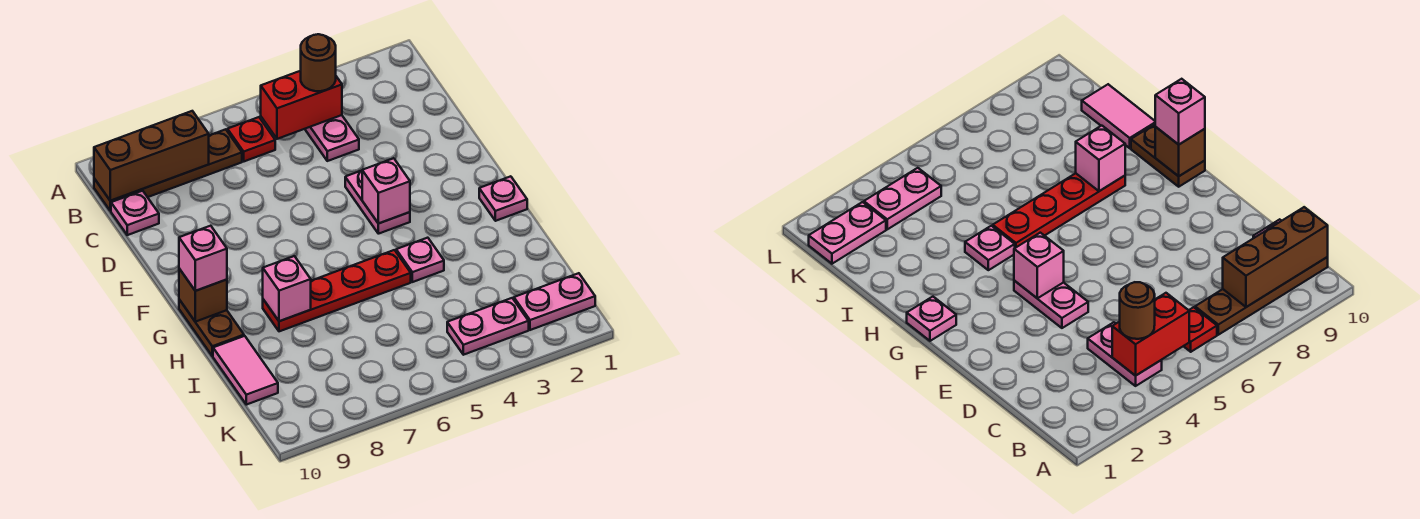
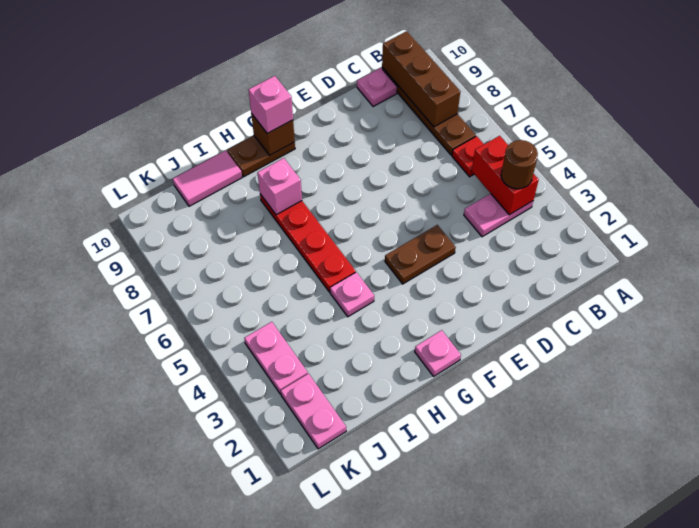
pink plate E4:F4 level 1 -> brown plate E4:F4 level 1
pink brick F4 level 2 -> none

